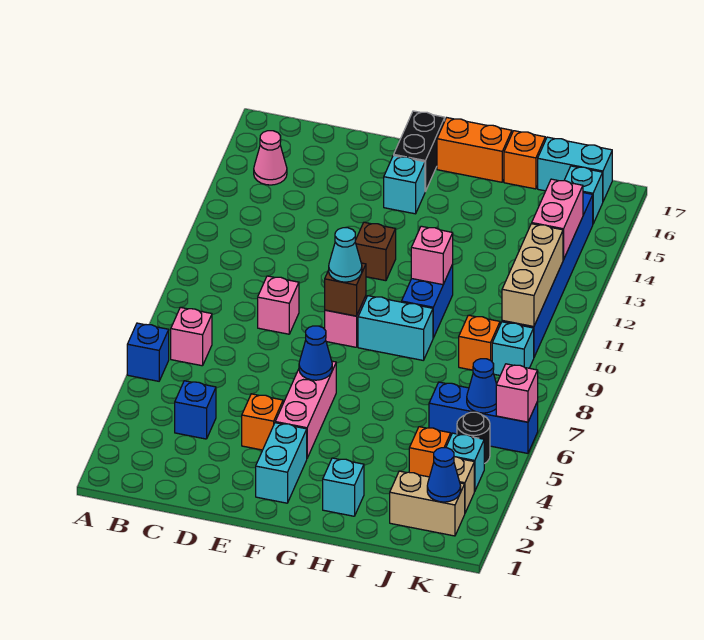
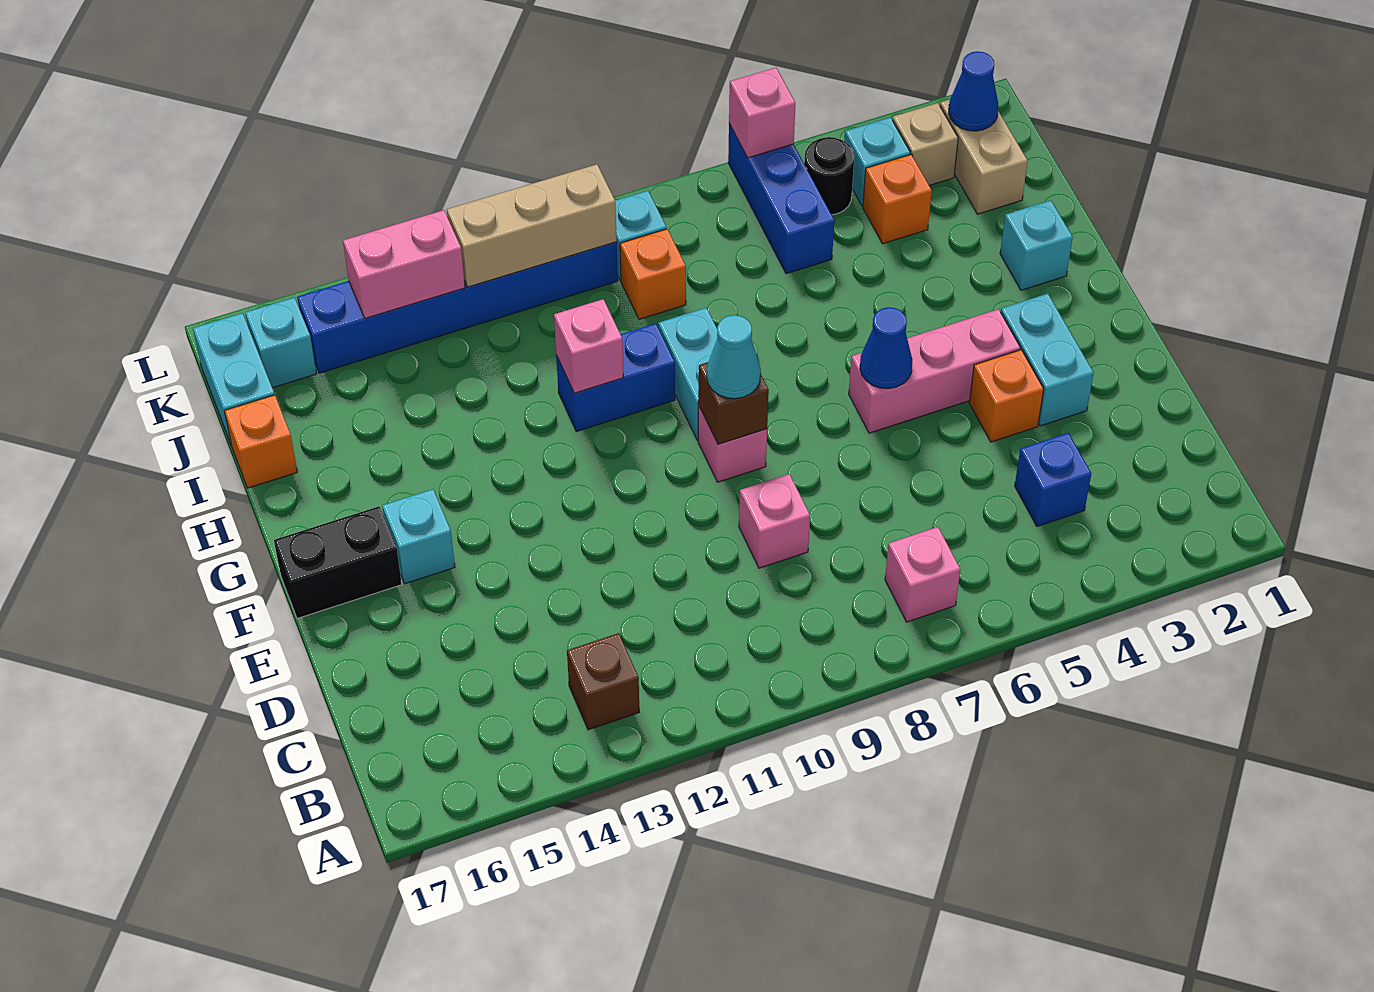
blue brick A6 level 1 -> none
pink cone B15 level 1 -> none
cyan brick F2:F3 level 1 -> cyan brick E3:F3 level 1
brown brick F12 level 1 -> brown brick B13 level 1
orange brick G17:H17 level 1 -> none
blue cone K6 level 2 -> none

